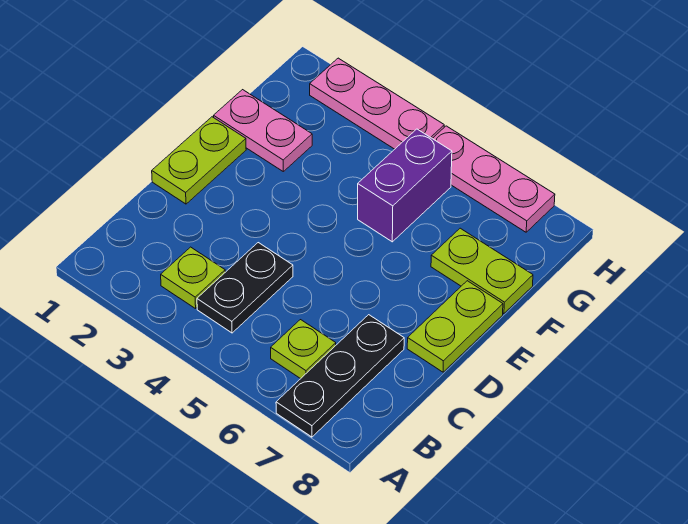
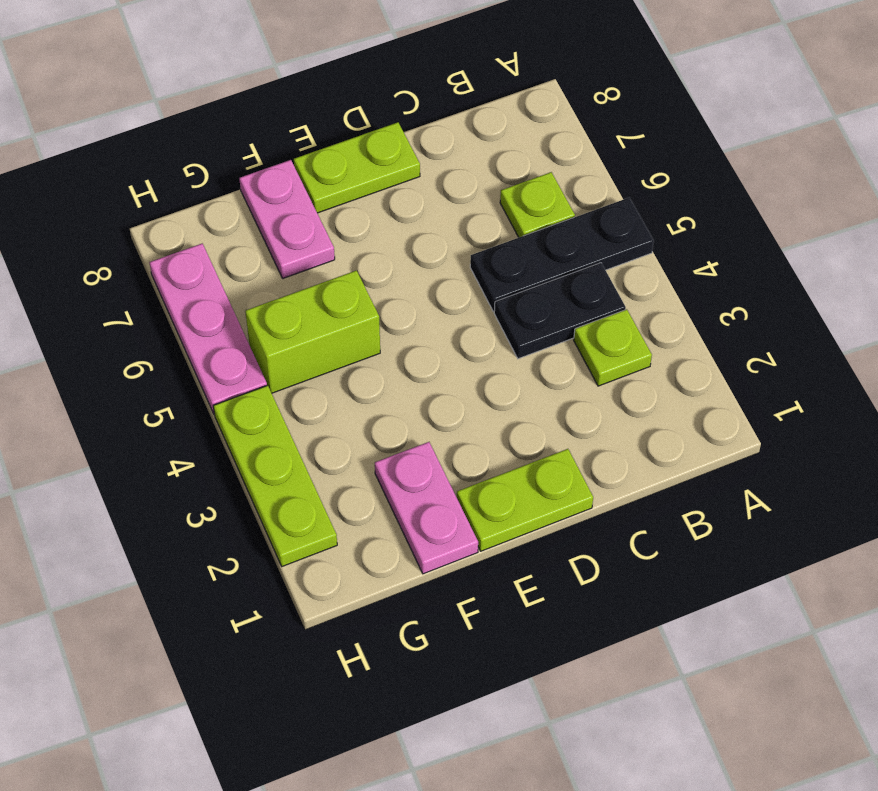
black plate A7:C7 level 1 -> black plate A5:C5 level 1
purple brick F5:G5 level 1 -> lime brick F5:G5 level 1
lime plate F7:F8 level 1 -> pink plate F7:F8 level 1
pink plate H2:H4 level 1 -> lime plate H2:H4 level 1

